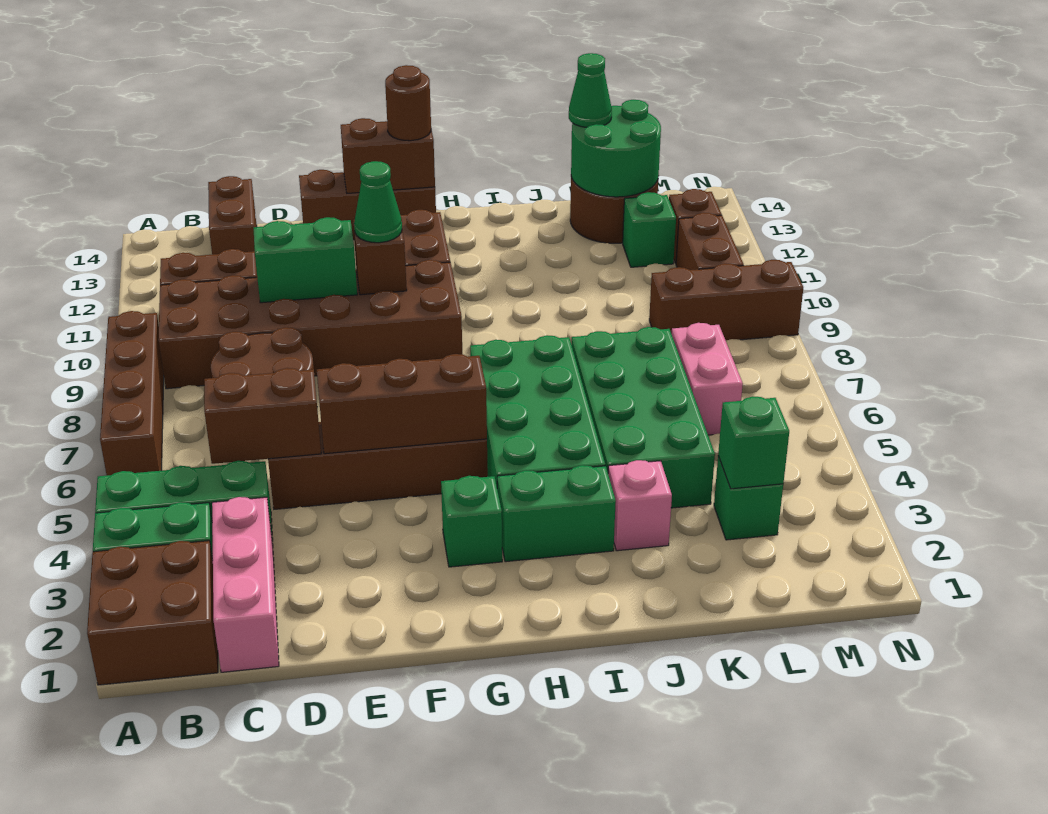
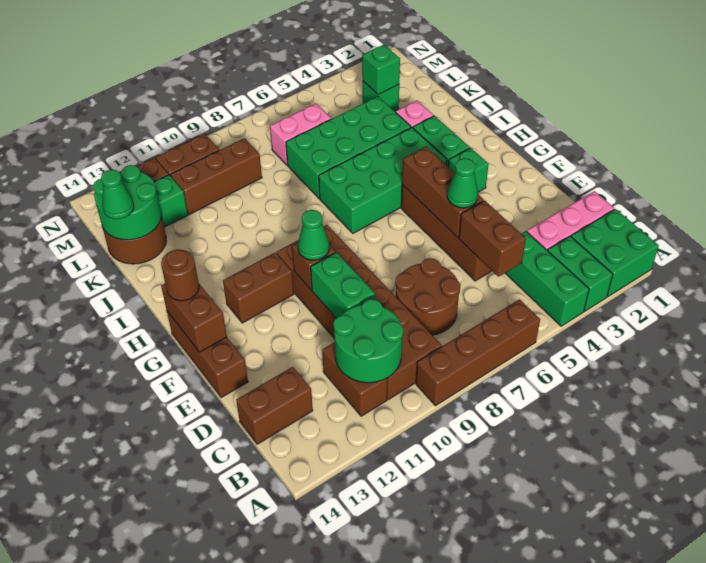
brown brick A1:B2 level 1 -> green brick A1:B2 level 1
none -> green round brick B10:C11 level 2
none -> green cone E5 level 3
brown brick L9:N9 level 1 -> brown brick L9:L11 level 1

